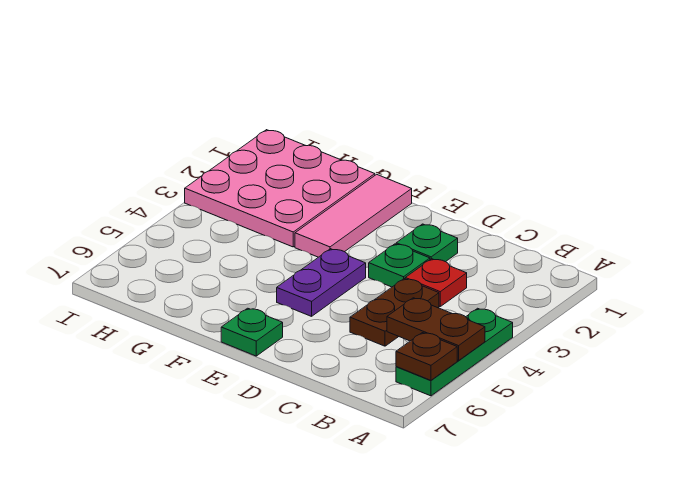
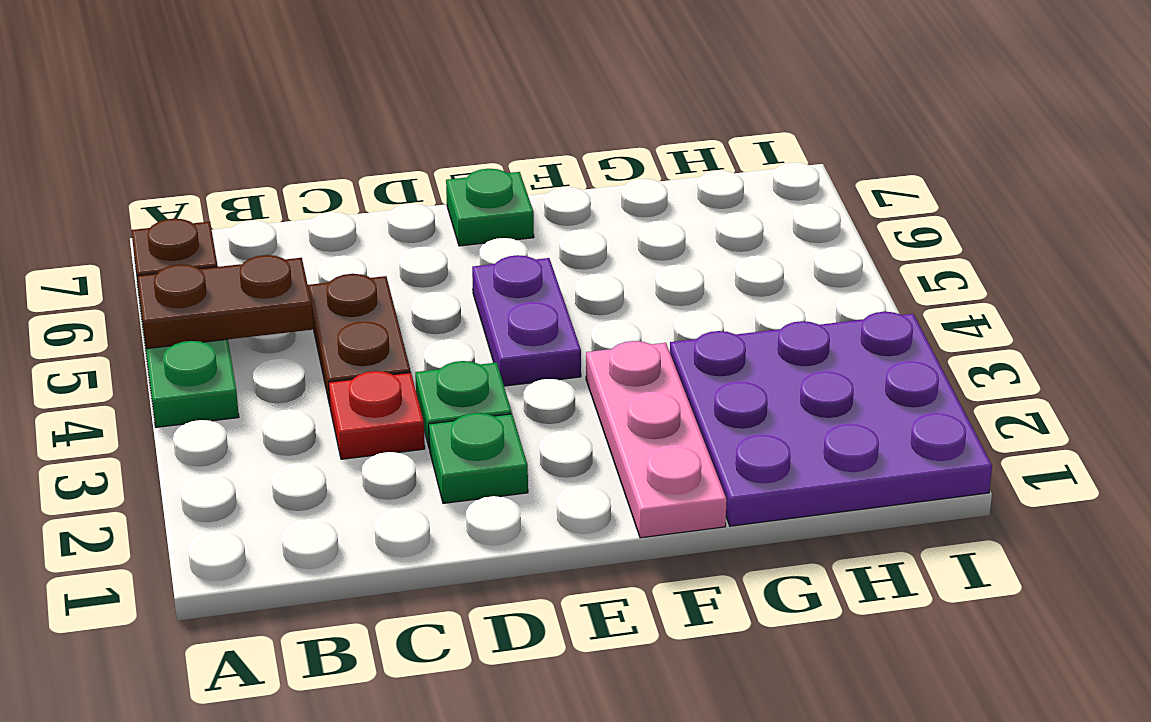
pink tile F1:F3 level 1 -> pink plate F1:F3 level 1
pink plate G1:I3 level 1 -> purple plate G1:I3 level 1

